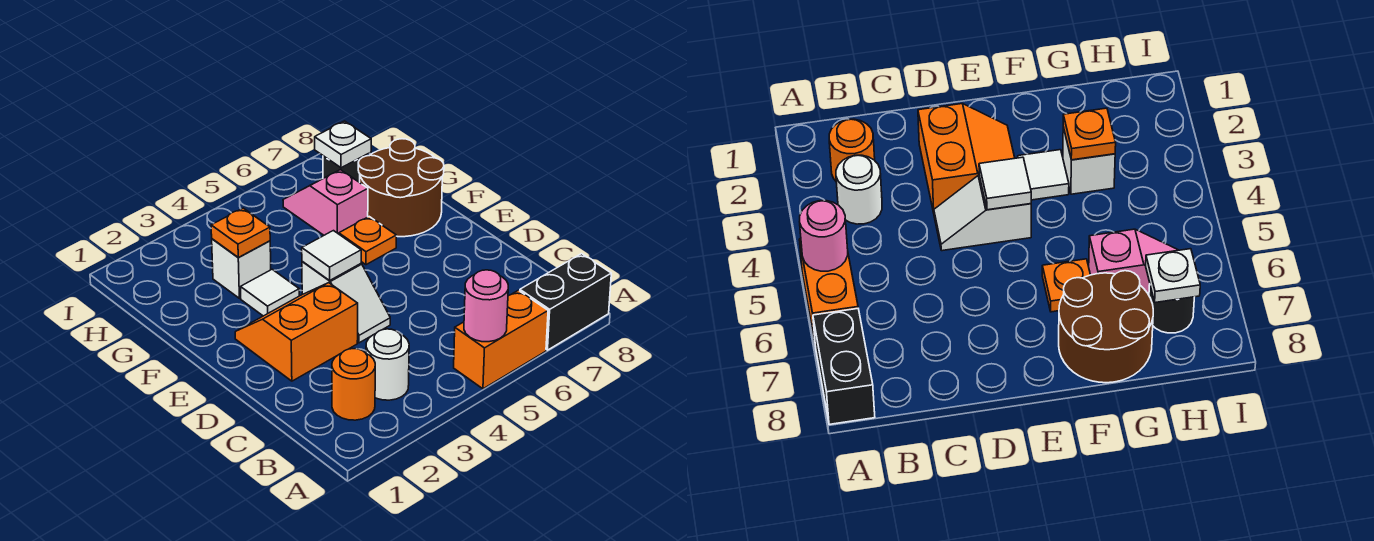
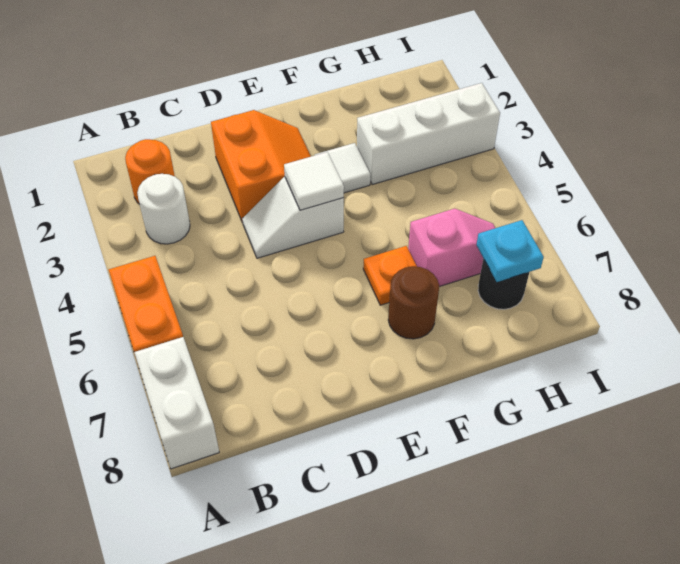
pink round brick A5 level 2 -> none
black brick A7:A8 level 1 -> white brick A7:A8 level 1
brown round brick F7:G8 level 1 -> brown round brick F7 level 1
white brick G3 level 1 -> white brick G3:I3 level 1
orange plate G3 level 2 -> none
white plate H7 level 2 -> cyan plate H7 level 2

